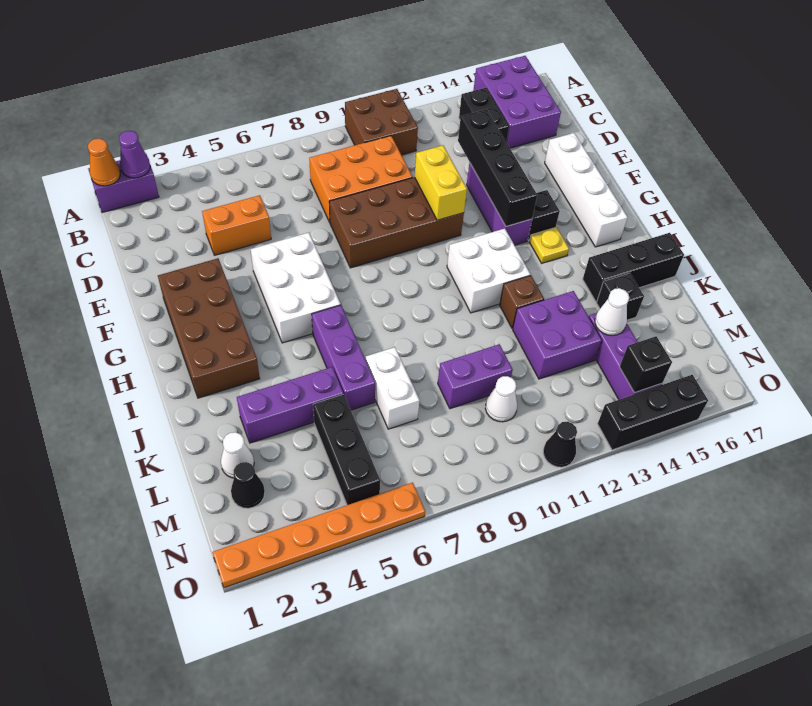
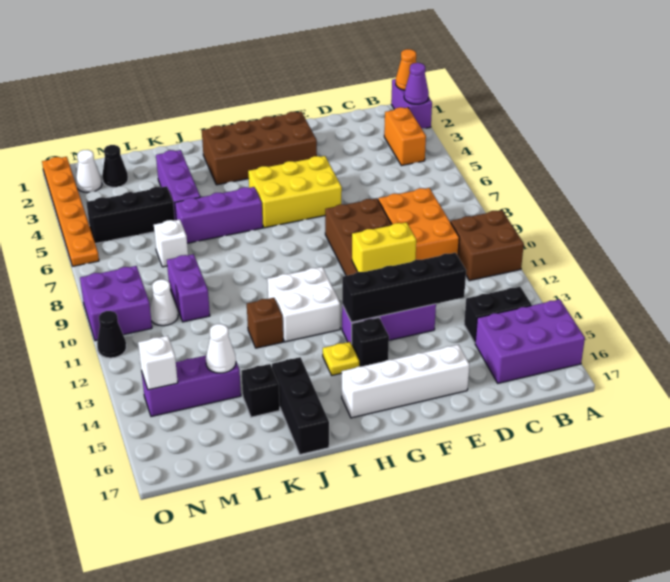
orange brick D4:D5 level 1 -> orange brick B3:B4 level 1
white brick F5:H6 level 1 -> yellow brick F5:H6 level 1
white brick K7:L7 level 1 -> white brick L7 level 1
purple brick K12:L13 level 1 -> purple brick N9:O10 level 1
white cone L2 level 1 -> white cone N2 level 1
black brick N14 level 2 -> white brick N14 level 2
black brick O13:O15 level 1 -> none

